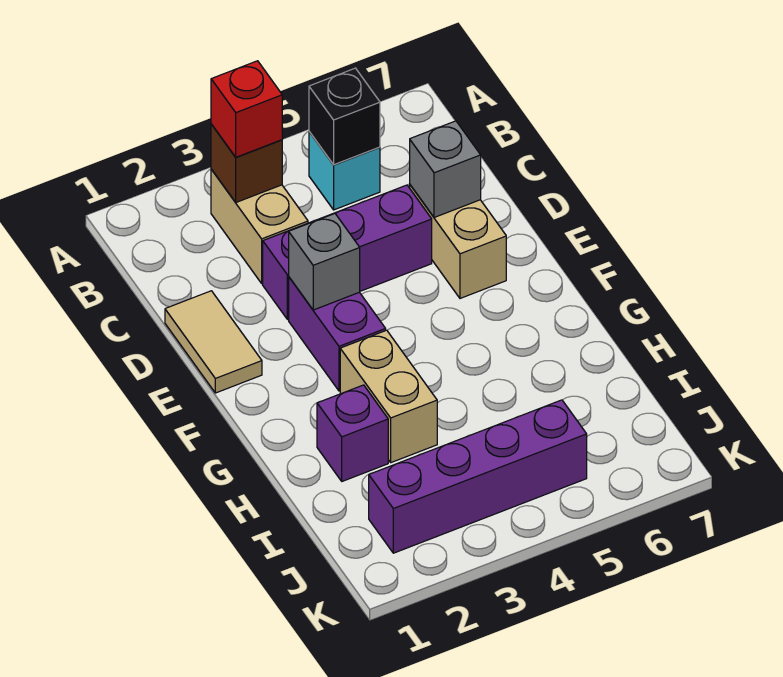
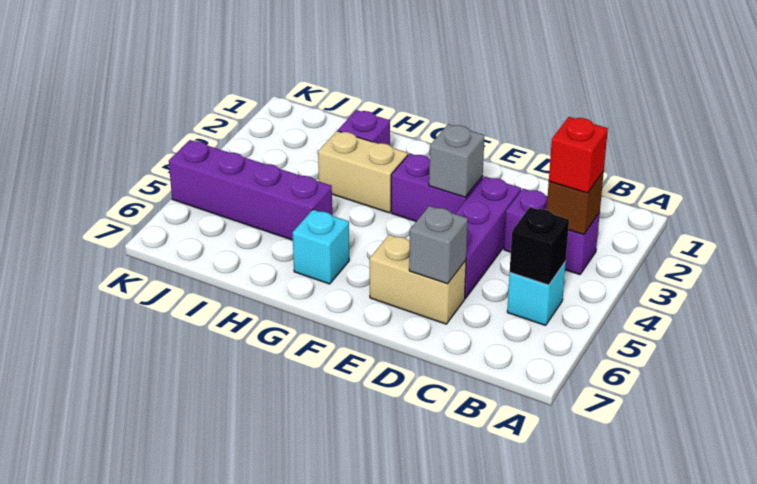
tan brick B3:C3 level 1 -> purple brick B3:C3 level 1
tan tile D1:E1 level 1 -> none
none -> cyan brick G6 level 1
purple brick J2:J5 level 1 -> purple brick H5:K5 level 1

